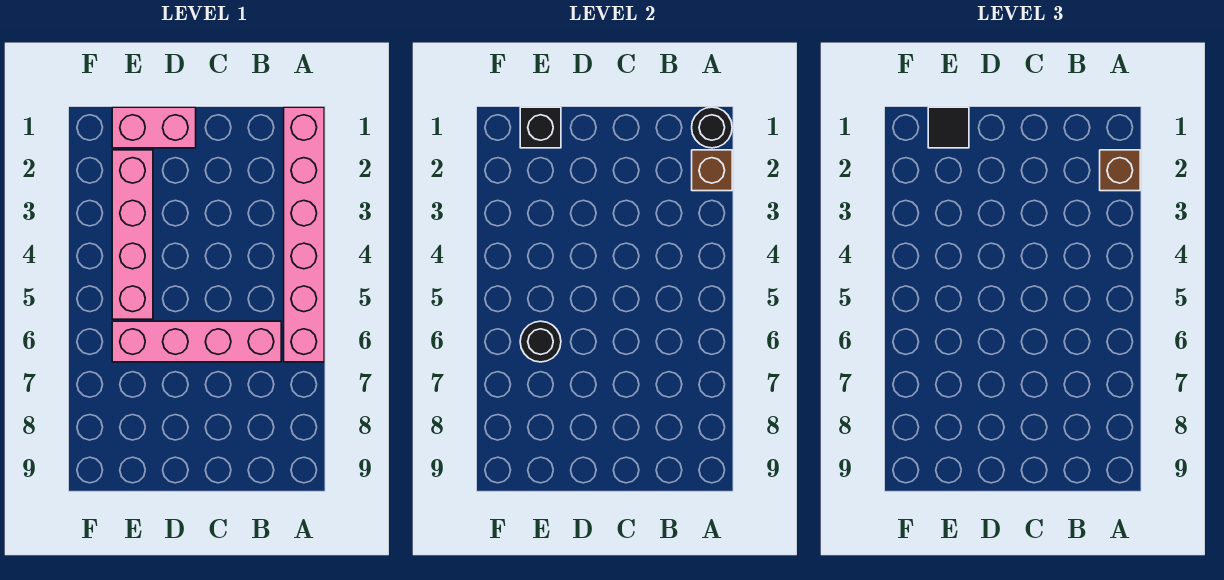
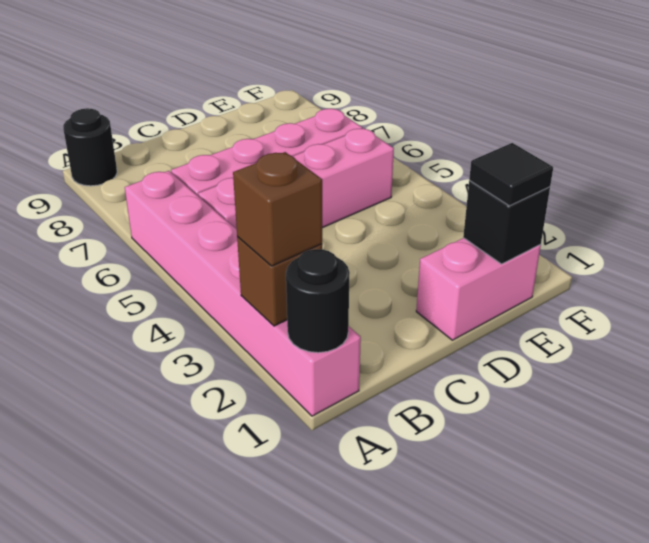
pink brick E2:E5 level 1 -> pink brick B5:E5 level 1
black round brick E6 level 2 -> black round brick A9 level 1

